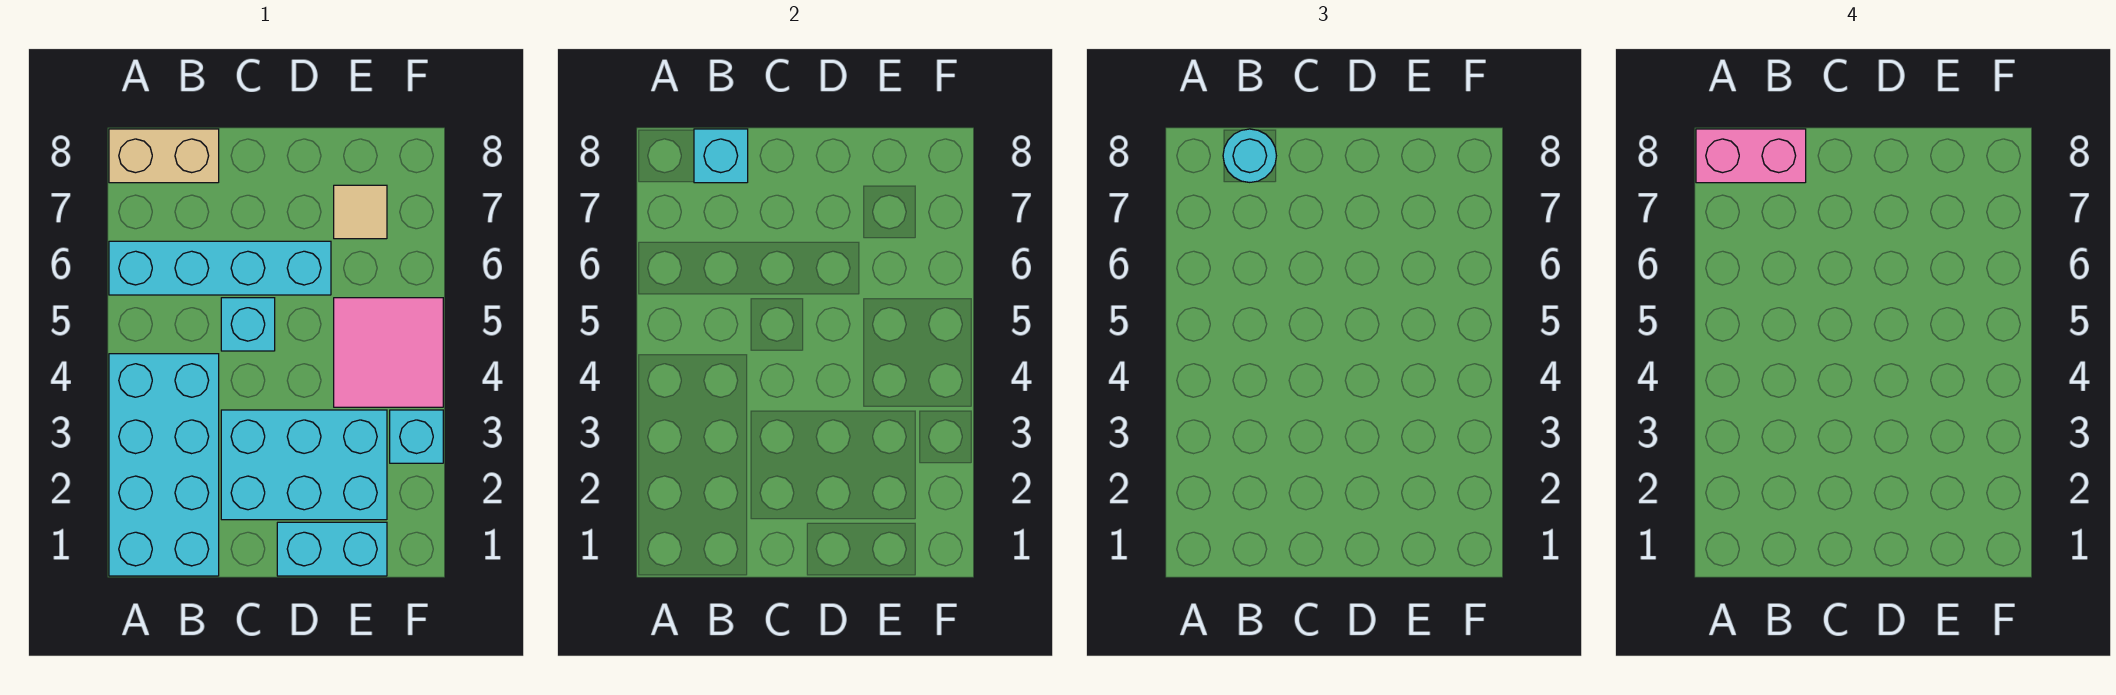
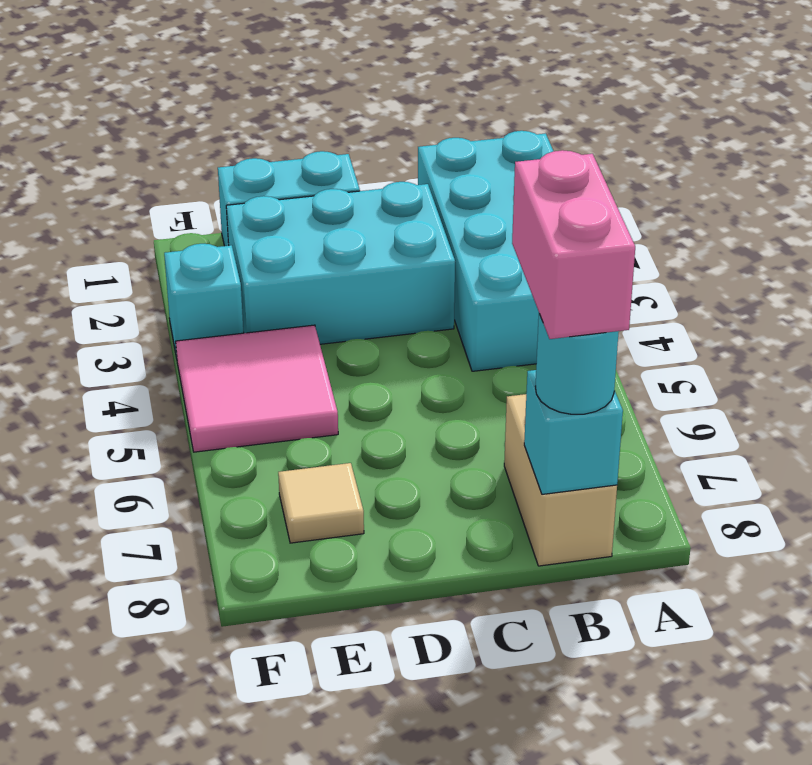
cyan brick A6:D6 level 1 -> none
tan brick A8:B8 level 1 -> tan brick B7:B8 level 1
pink brick A8:B8 level 4 -> pink brick B7:B8 level 4
cyan brick C5 level 1 -> none

